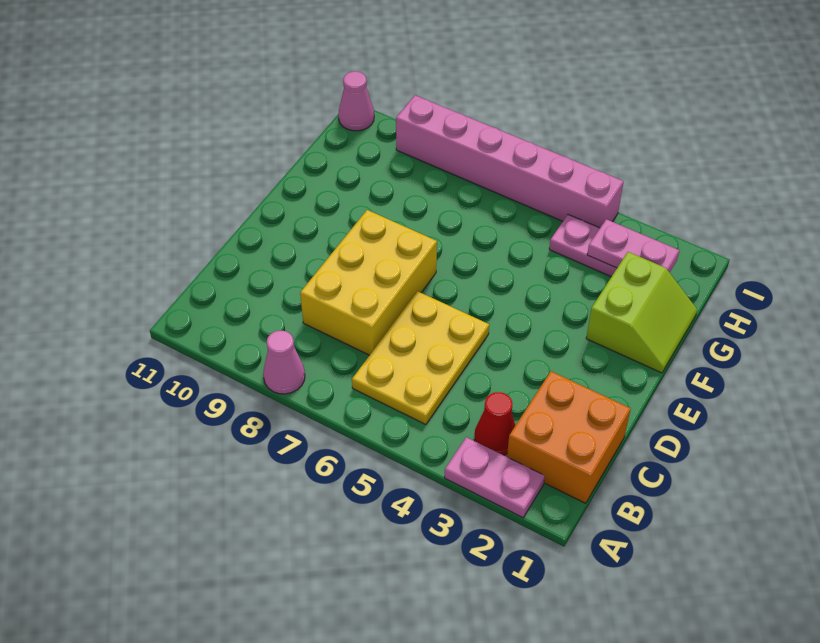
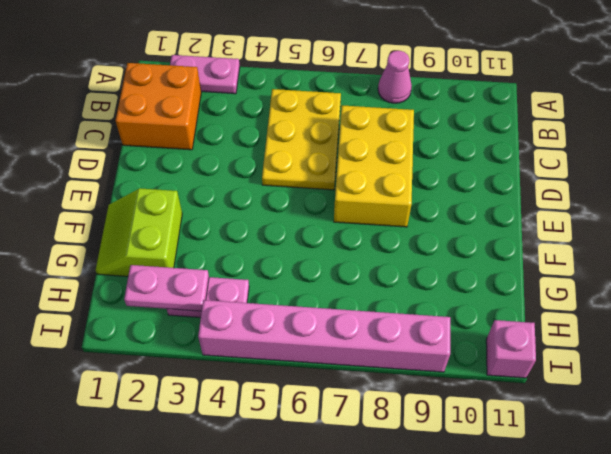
red cone B3 level 1 -> none
pink cone I11 level 1 -> pink brick I11 level 1

